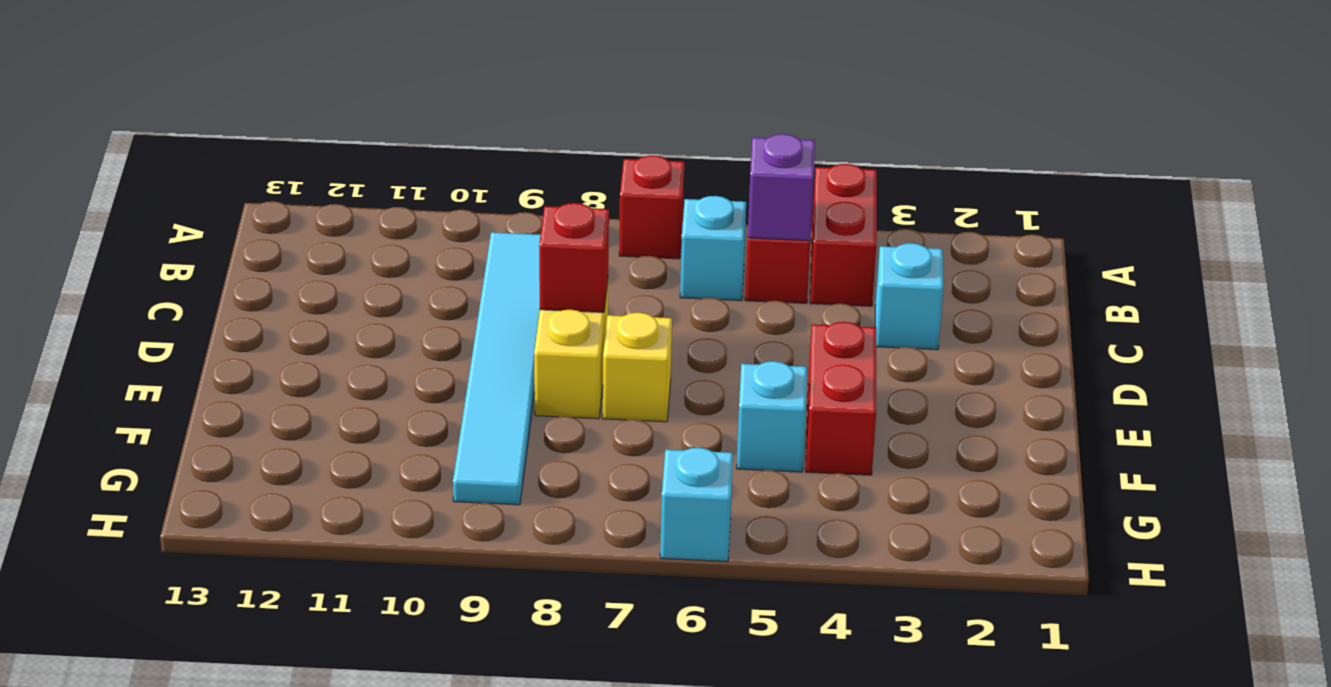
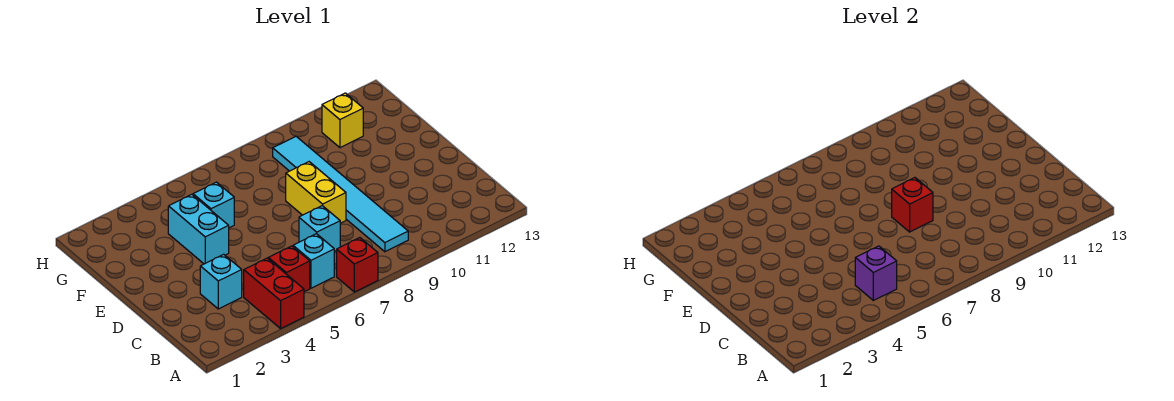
red brick E4:F4 level 1 -> cyan brick E4:F4 level 1
yellow brick E7 level 1 -> yellow brick G11 level 1
cyan brick H6 level 1 -> cyan brick C7 level 1

